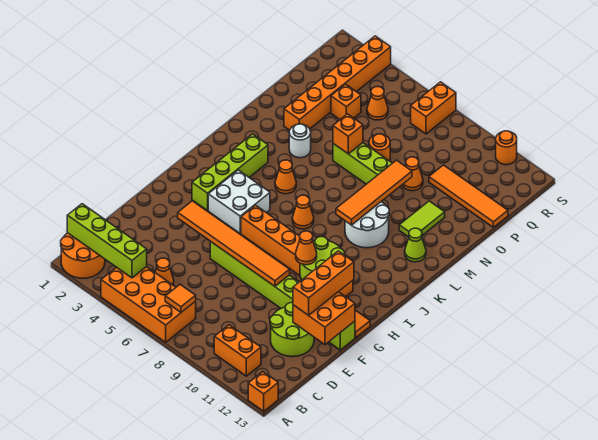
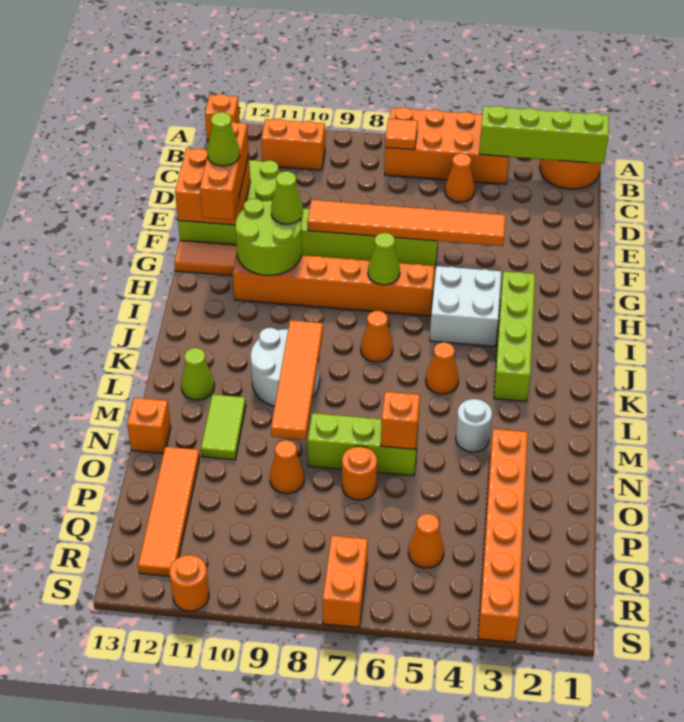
none -> lime cone F12 level 4
orange cone G10 level 3 -> lime cone G10 level 3
none -> lime cone H7 level 2
orange brick P4 level 1 -> orange brick N13 level 1
orange tile P10:P13 level 1 -> orange tile O12:R12 level 1

